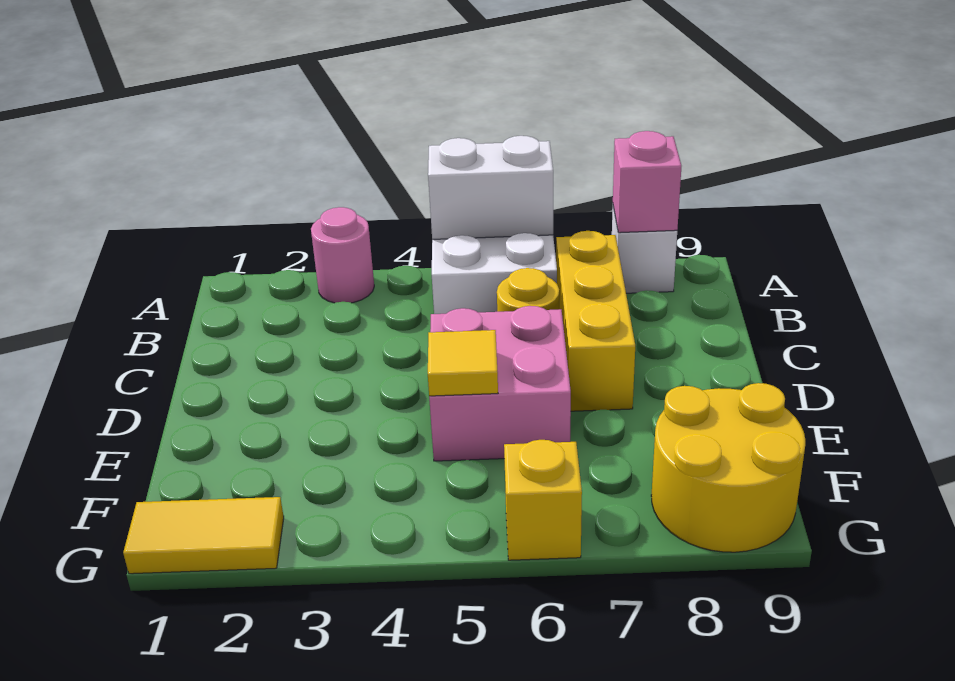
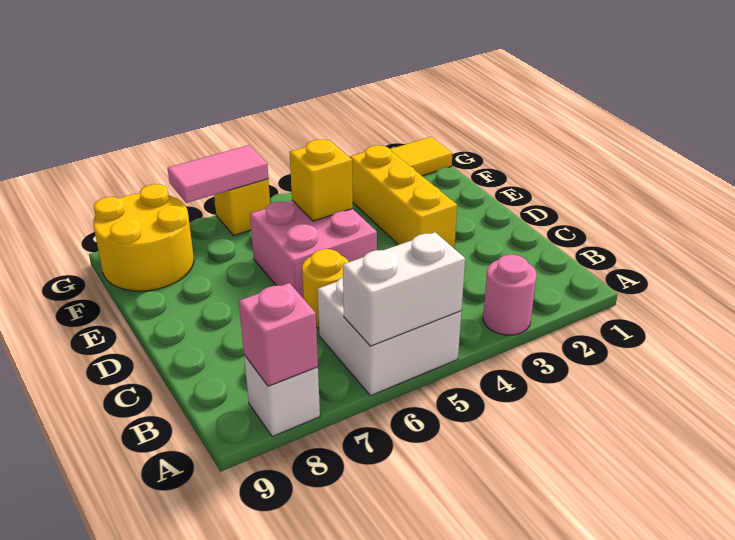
yellow brick B7:D7 level 1 -> yellow brick D3:F3 level 1
yellow tile E5 level 2 -> yellow brick E5 level 2
none -> pink tile G6:G7 level 2

